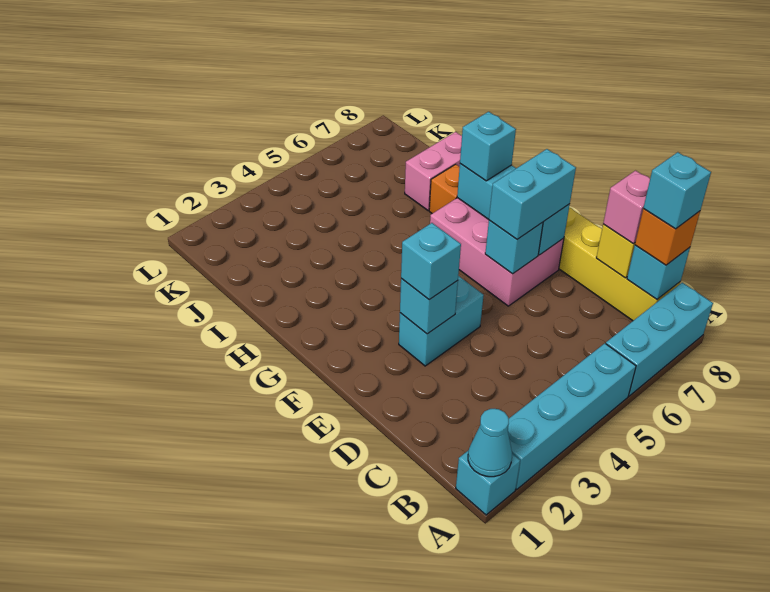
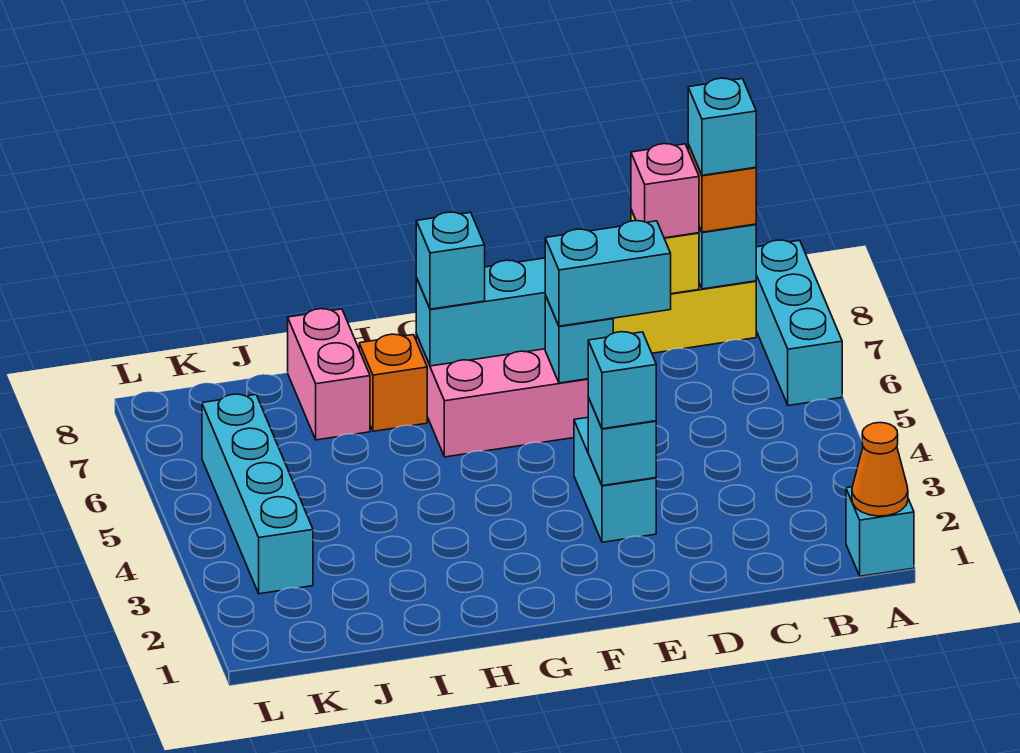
cyan cone A1 level 2 -> orange cone A1 level 2
cyan brick A2:A5 level 1 -> cyan brick K3:K6 level 1
cyan brick E6:E7 level 3 -> cyan brick D6:E6 level 3

